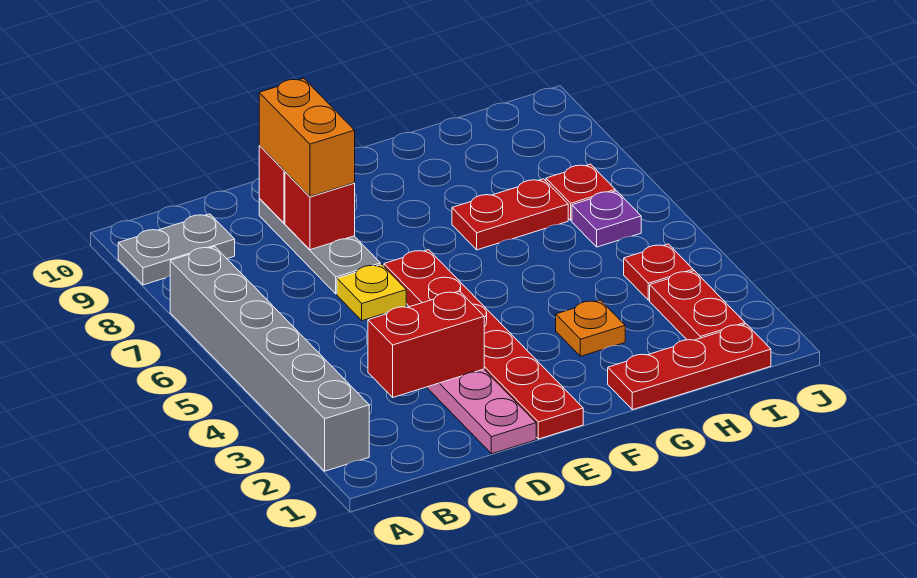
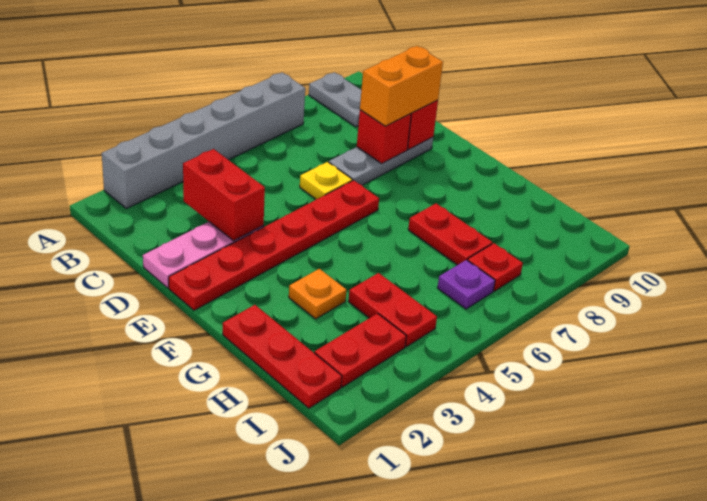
red plate I4 level 1 -> red plate H4:I4 level 1

